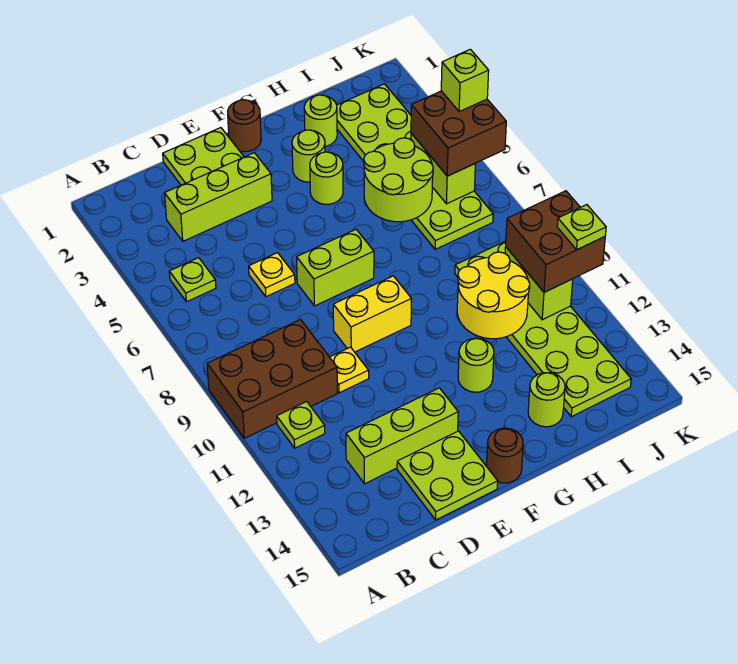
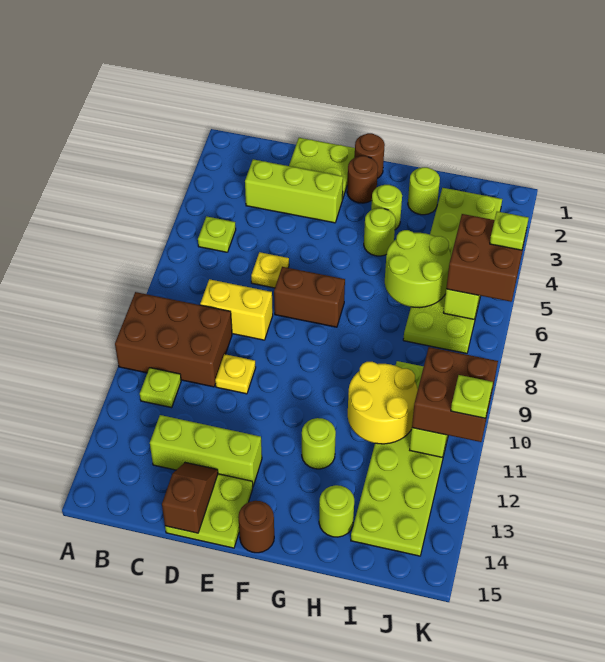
none -> brown slope D14:D15 level 2 top 15
lime brick E7:F7 level 1 -> brown brick E7:F7 level 1
yellow brick E9:F9 level 1 -> yellow brick C8:D8 level 1
none -> brown round brick F2 level 1
lime brick K5 level 4 -> lime plate K5 level 4

